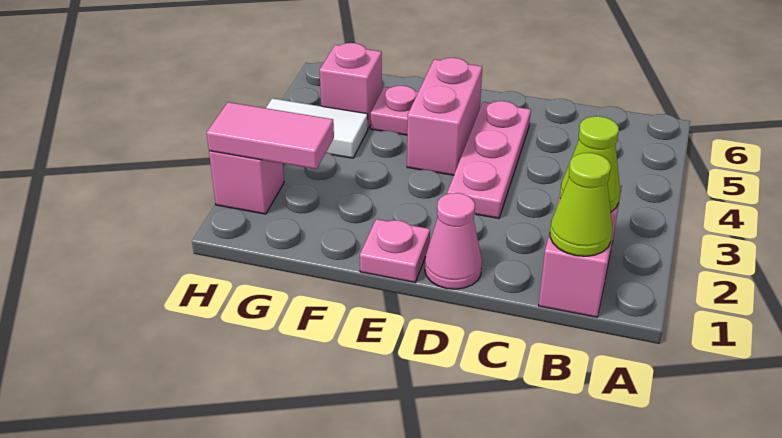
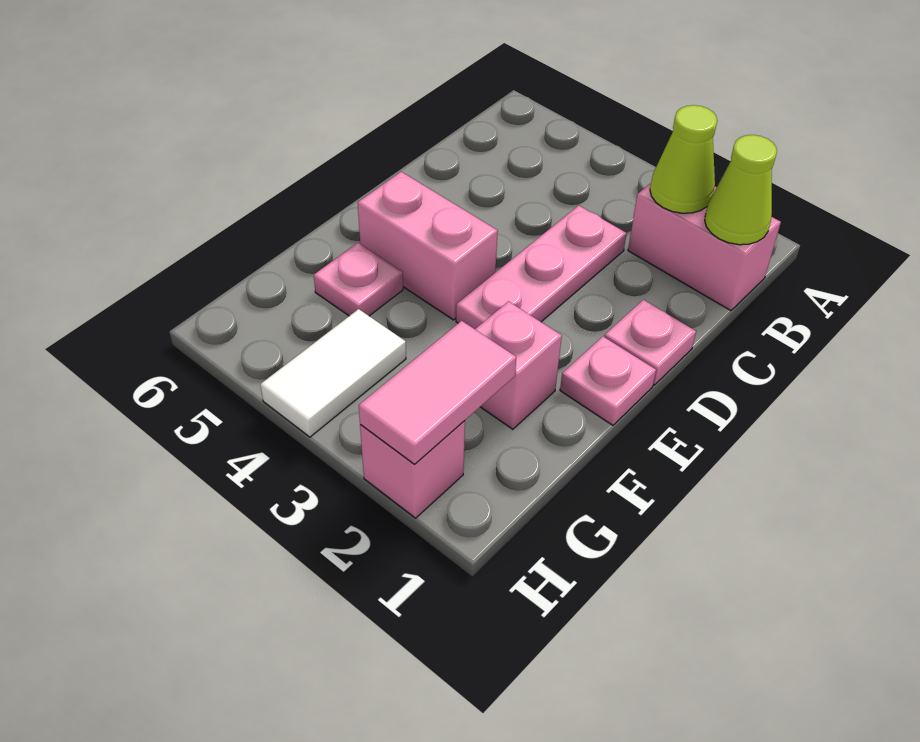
pink cone D1 level 1 -> pink plate D1 level 1
pink plate D3:D5 level 1 -> pink plate C3:E3 level 1
pink brick G5 level 1 -> pink brick F2 level 1

